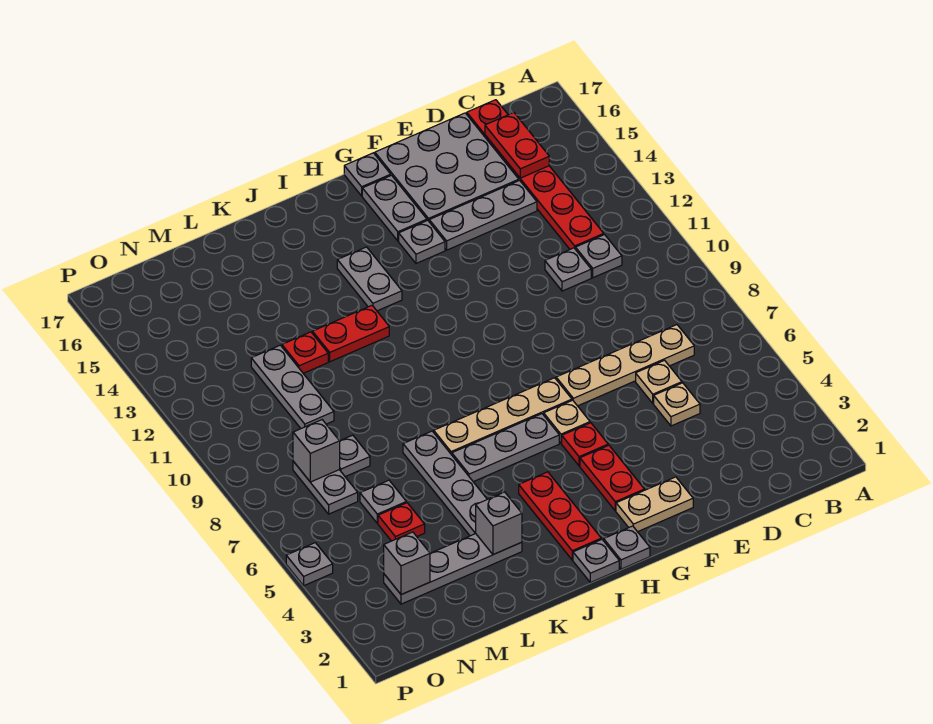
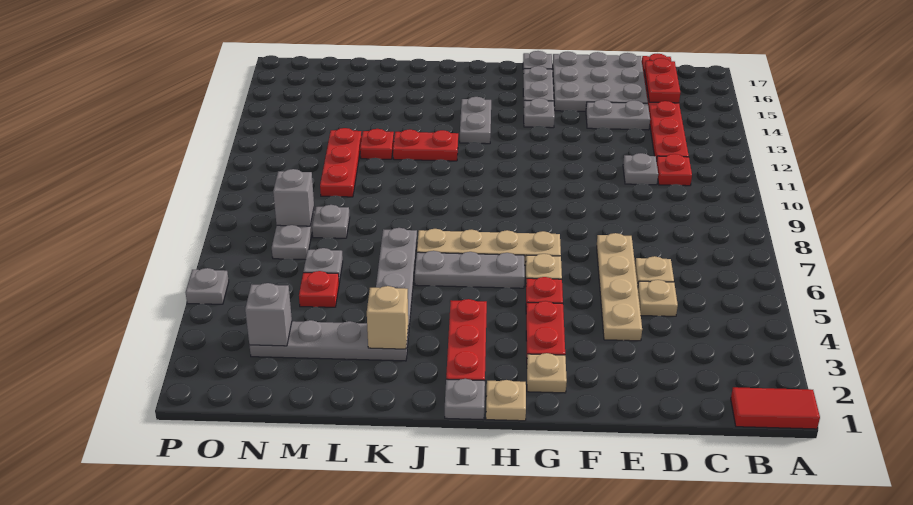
none -> red tile A1:B1 level 1
tan plate C7:F7 level 1 -> tan plate E4:E7 level 1
grey plate C11 level 1 -> red plate C11 level 1
grey plate D14:F14 level 1 -> grey plate D14:E14 level 1
tan plate F2:G2 level 1 -> tan plate G2 level 1
grey plate H1 level 1 -> tan plate H1 level 1
grey brick K3 level 2 -> tan brick K3 level 2
grey plate M10:M12 level 1 -> red plate M10:M12 level 1

